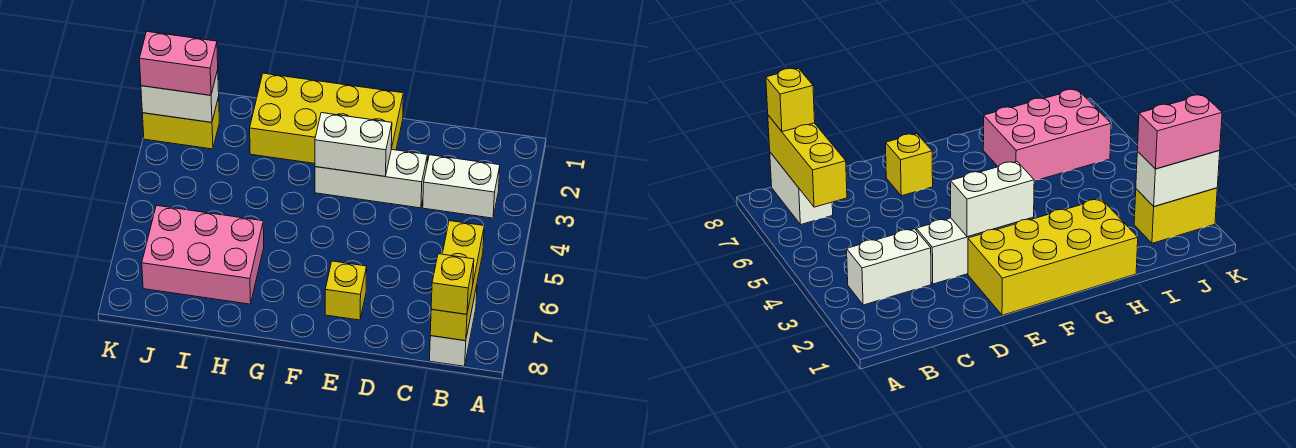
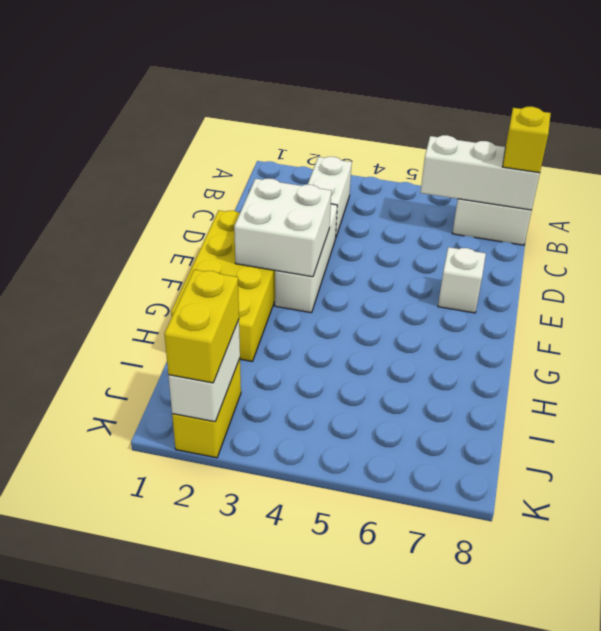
yellow brick B6:B8 level 2 -> white brick B6:B8 level 2
white brick E3:F3 level 2 -> white brick E2:F3 level 2
yellow brick E7 level 1 -> white brick E7 level 1
pink brick H6:J7 level 1 -> none
pink brick J2:K2 level 3 -> yellow brick J2:K2 level 3

